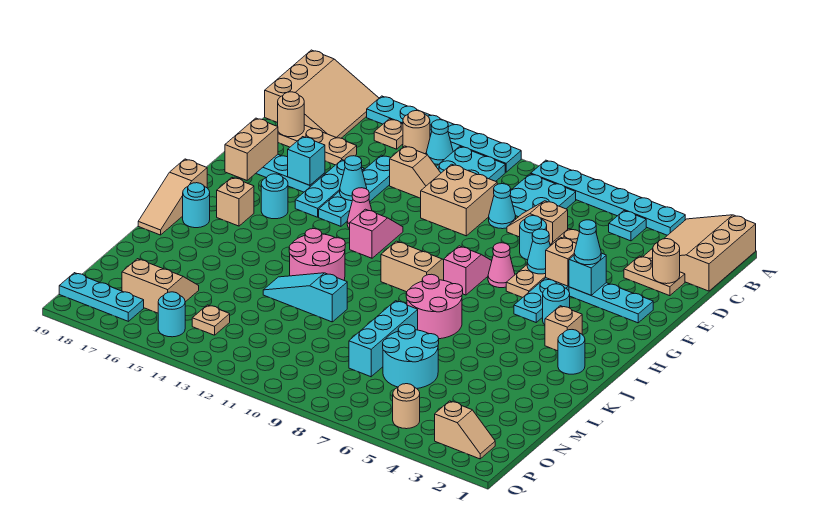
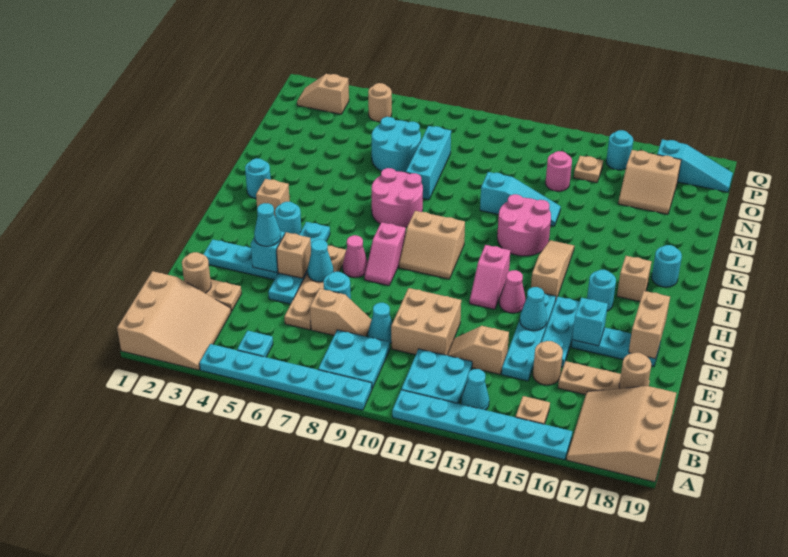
tan round brick B14 level 1 -> tan round brick D15 level 1
tan slope I19:K19 level 1 top I -> tan slope H14:J14 level 1 top H
none -> pink round brick N13 level 1
cyan plate P17:P19 level 1 -> cyan slope P17:P19 level 1 top 17

